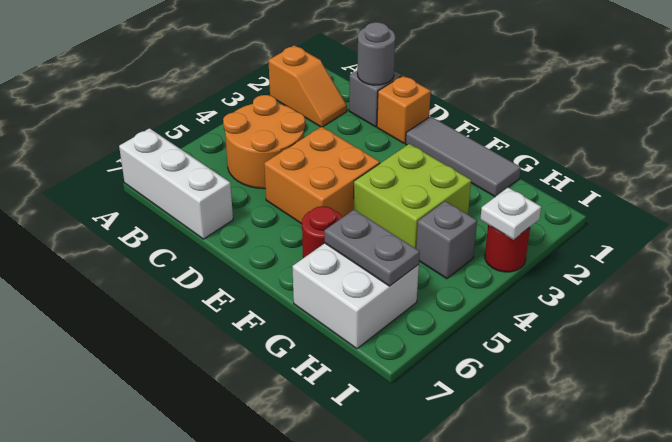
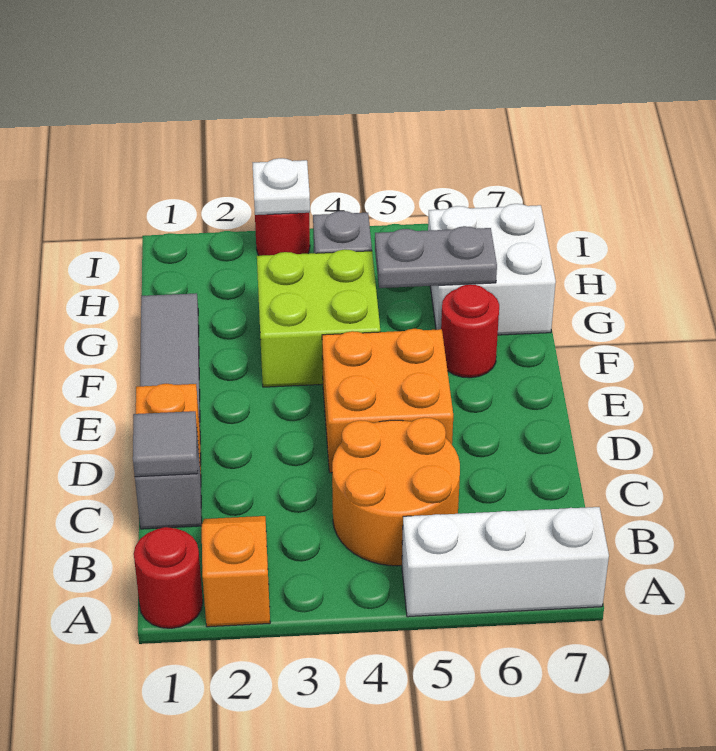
none -> red round brick A1 level 1
white brick A7:C7 level 1 -> white brick A5:A7 level 1
grey round brick C1 level 2 -> grey tile C1 level 2
grey plate G6:H6 level 2 -> grey plate G5:G6 level 2

